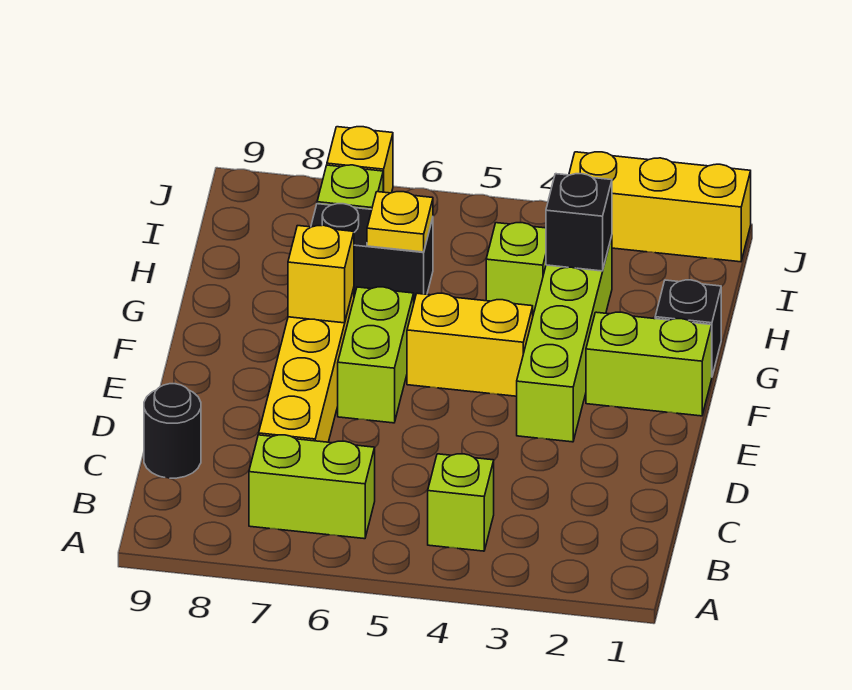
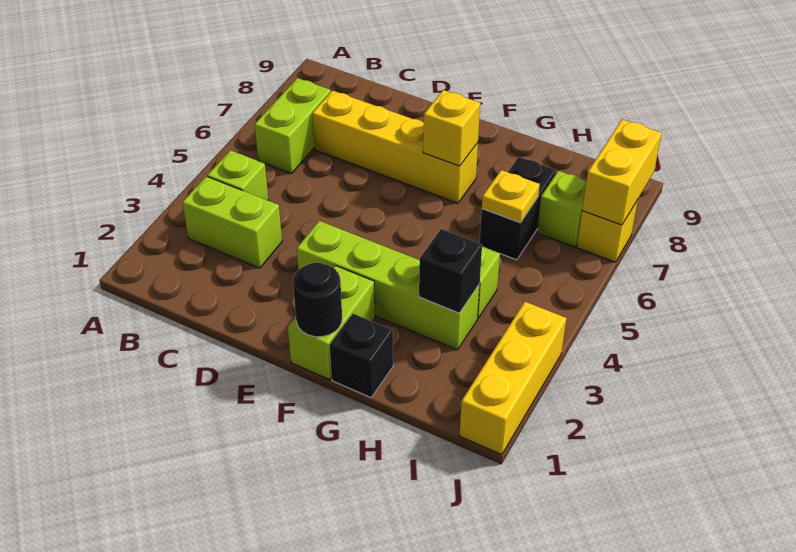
black round brick C9 level 1 -> black round brick F1 level 2
lime brick E6:F6 level 1 -> lime brick B3:C3 level 1
yellow brick F4:F5 level 1 -> yellow brick J7:J8 level 2

